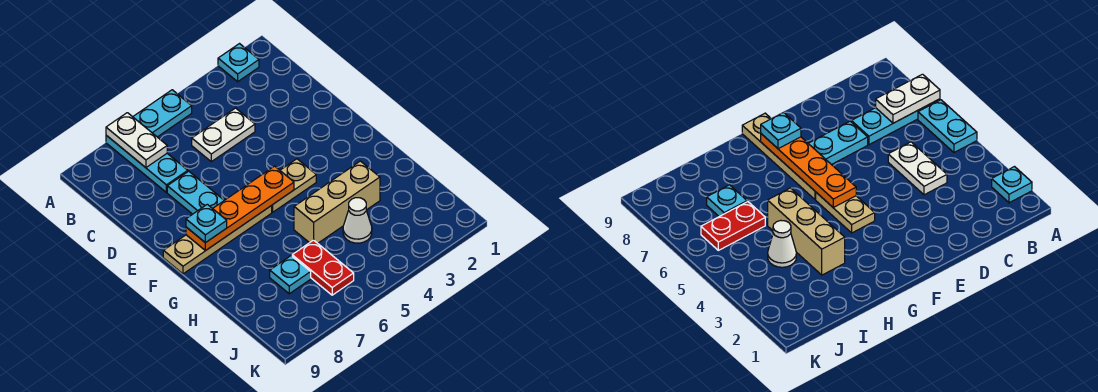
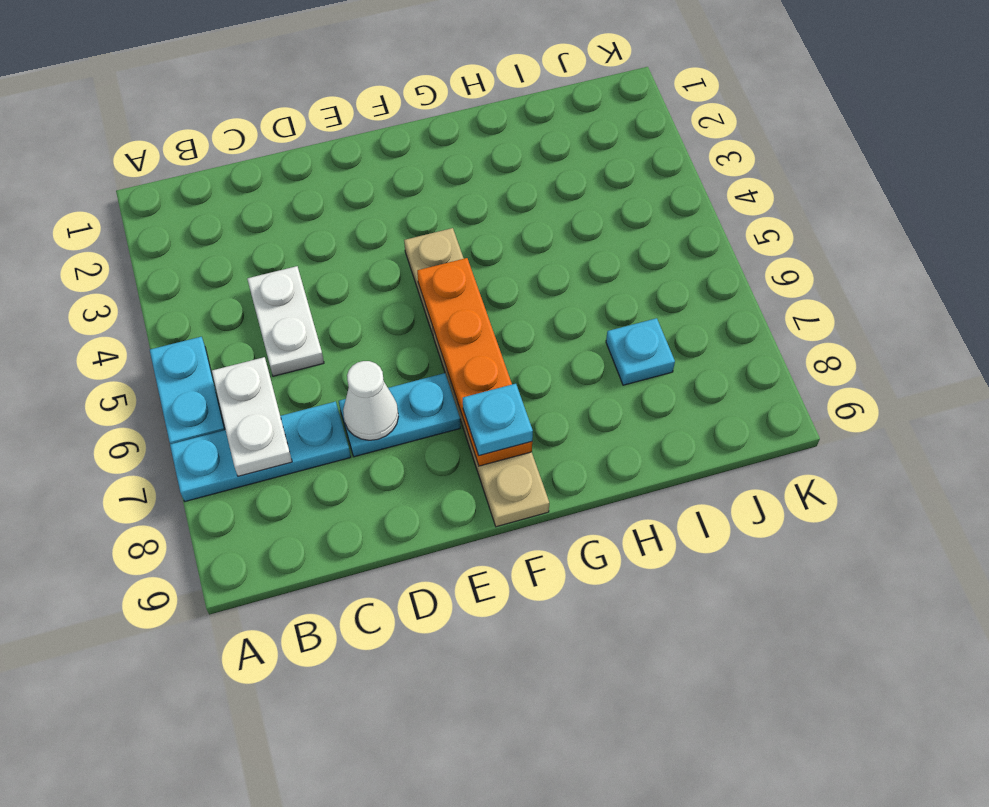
cyan plate A2 level 1 -> none
white plate A7:B7 level 2 -> white plate B6:B7 level 2
tan brick H3:H5 level 1 -> none
white cone I4 level 1 -> white cone D7 level 2
red plate I6:J6 level 1 -> none

